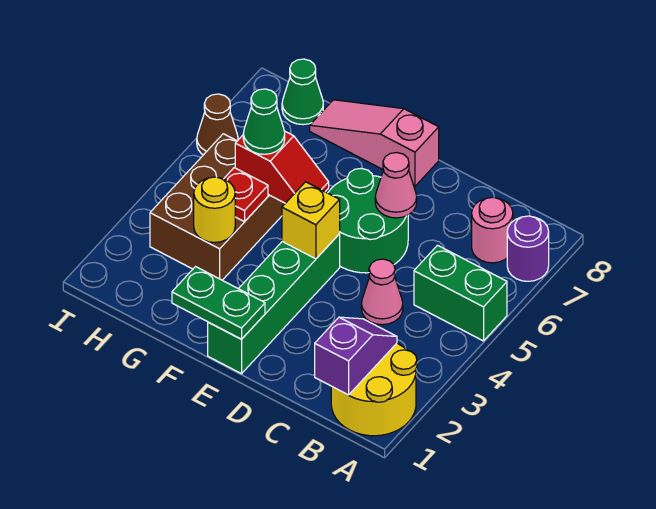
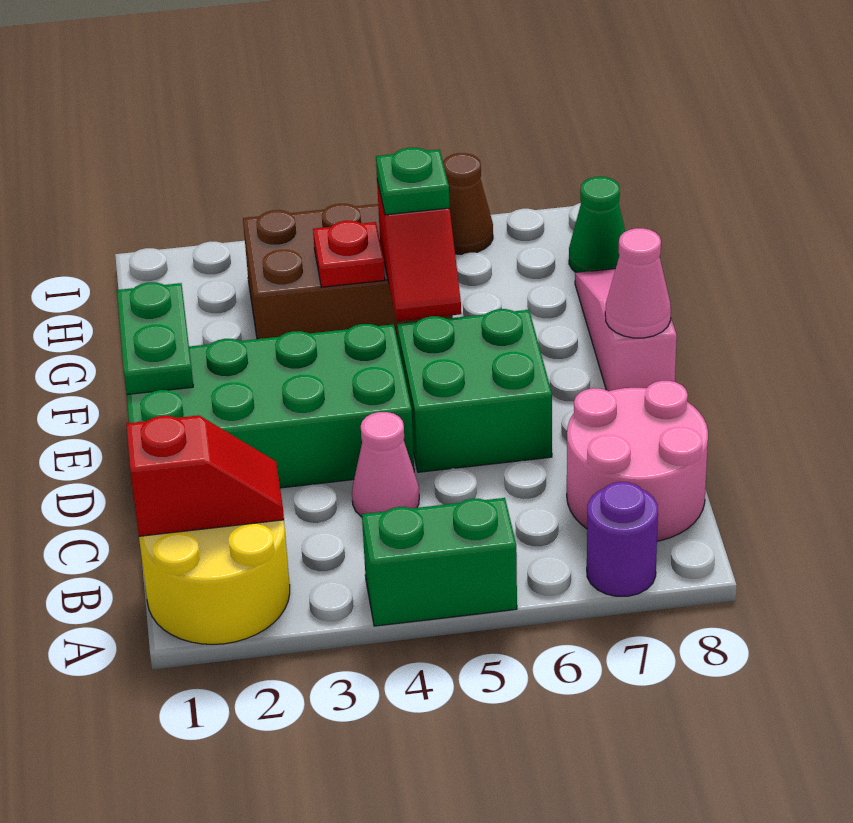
green brick A5:B5 level 1 -> green brick A4:A5 level 1
purple slope B1:B2 level 2 top 1 -> red slope B1:B2 level 2 top 1
pink round brick B7 level 1 -> pink round brick B7:C8 level 1
green round brick D5:E6 level 1 -> green brick D5:E6 level 1
pink cone D6 level 2 -> pink cone E8 level 2
green brick E1:E4 level 1 -> green brick D1:E4 level 1
yellow brick E4 level 2 -> none
yellow round brick G3 level 2 -> none
green cone G5 level 3 -> green plate G5 level 3

